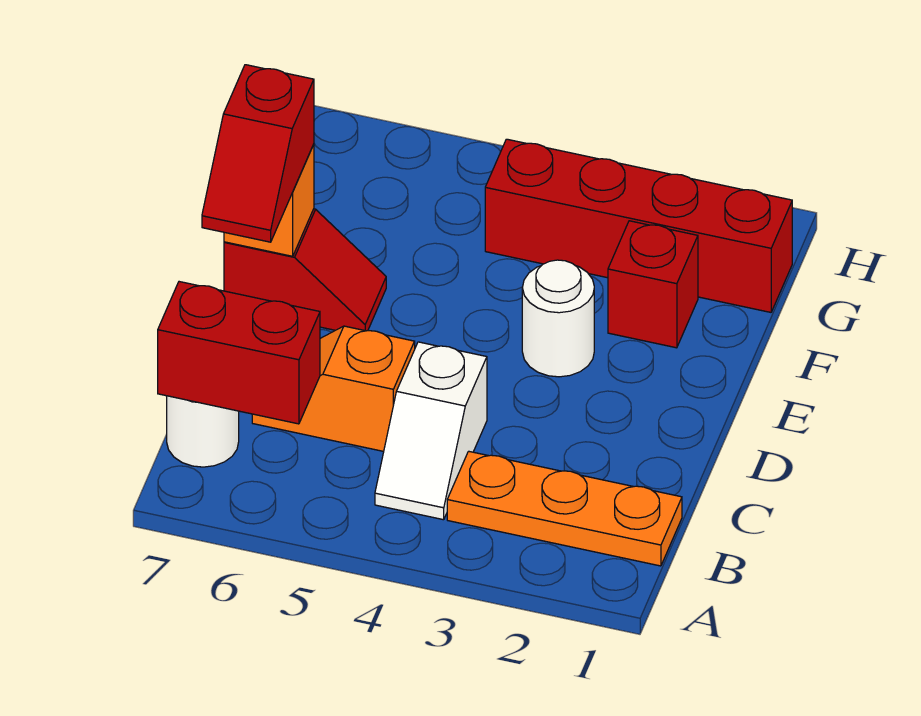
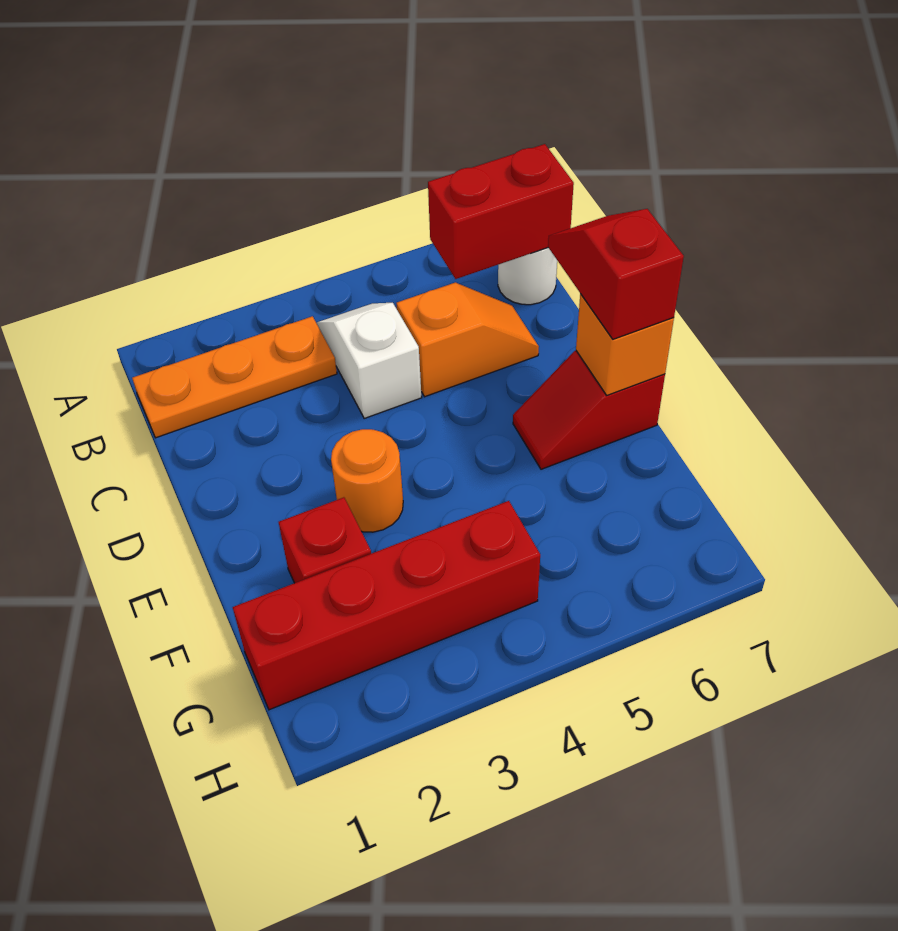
white round brick E3 level 1 -> orange round brick E3 level 1

